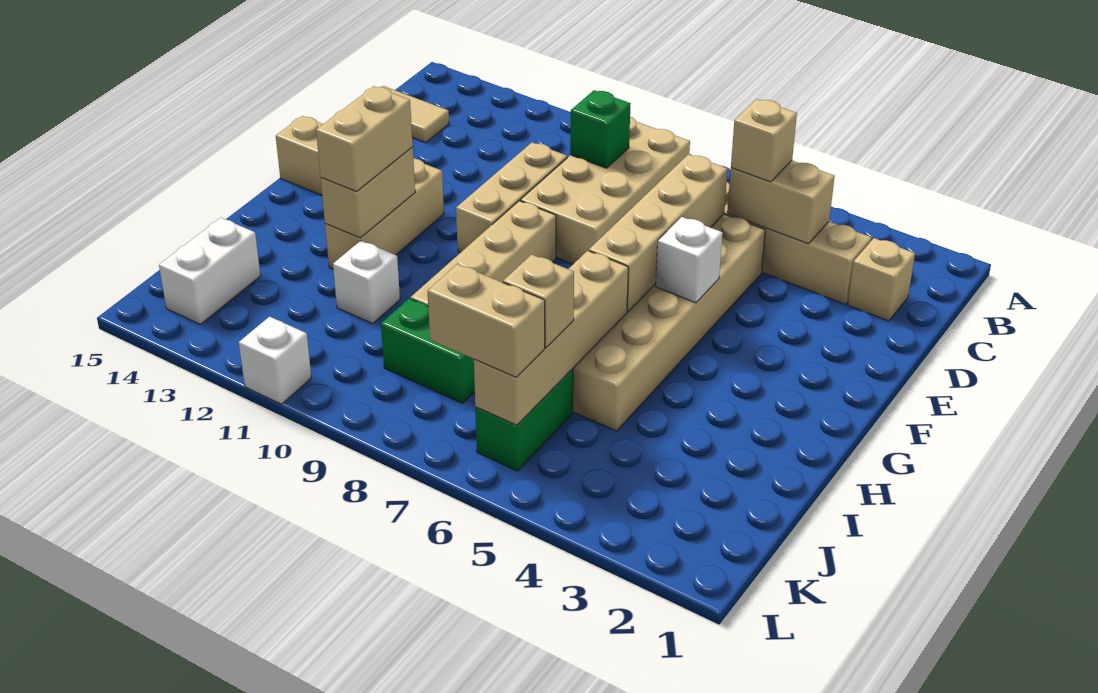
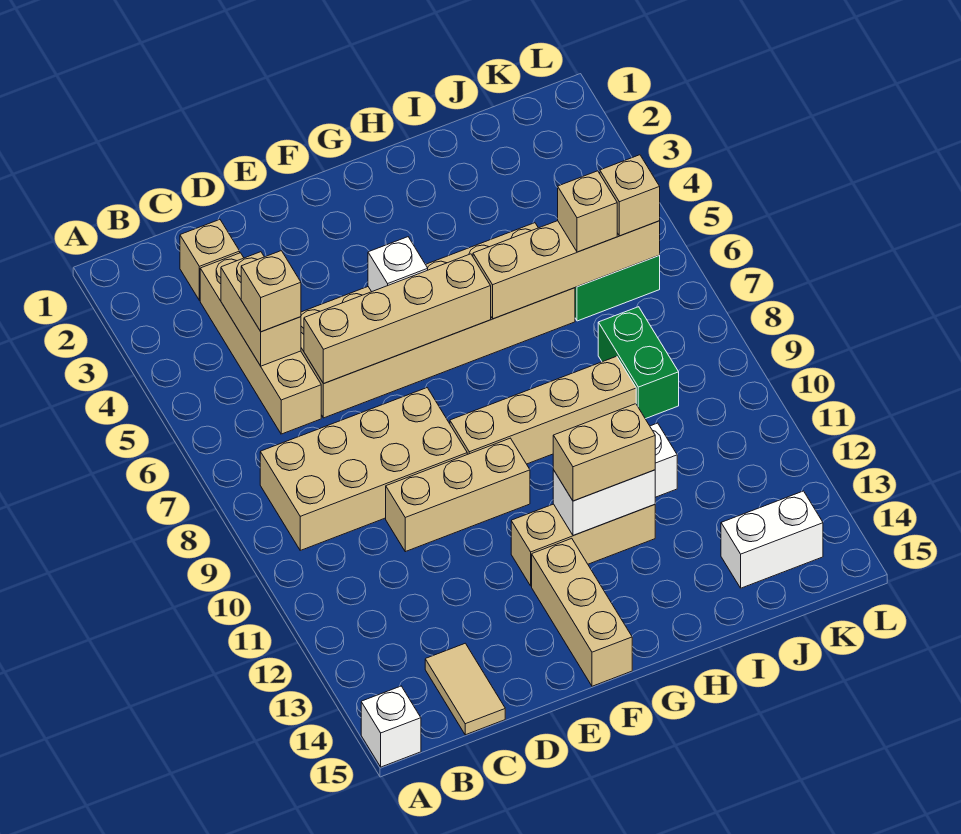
green brick C9 level 2 -> none
tan brick G12:H12 level 2 -> white brick G12:H12 level 2
tan brick K6:K7 level 3 -> tan brick K6 level 3
white brick L11 level 1 -> white brick A15 level 1

